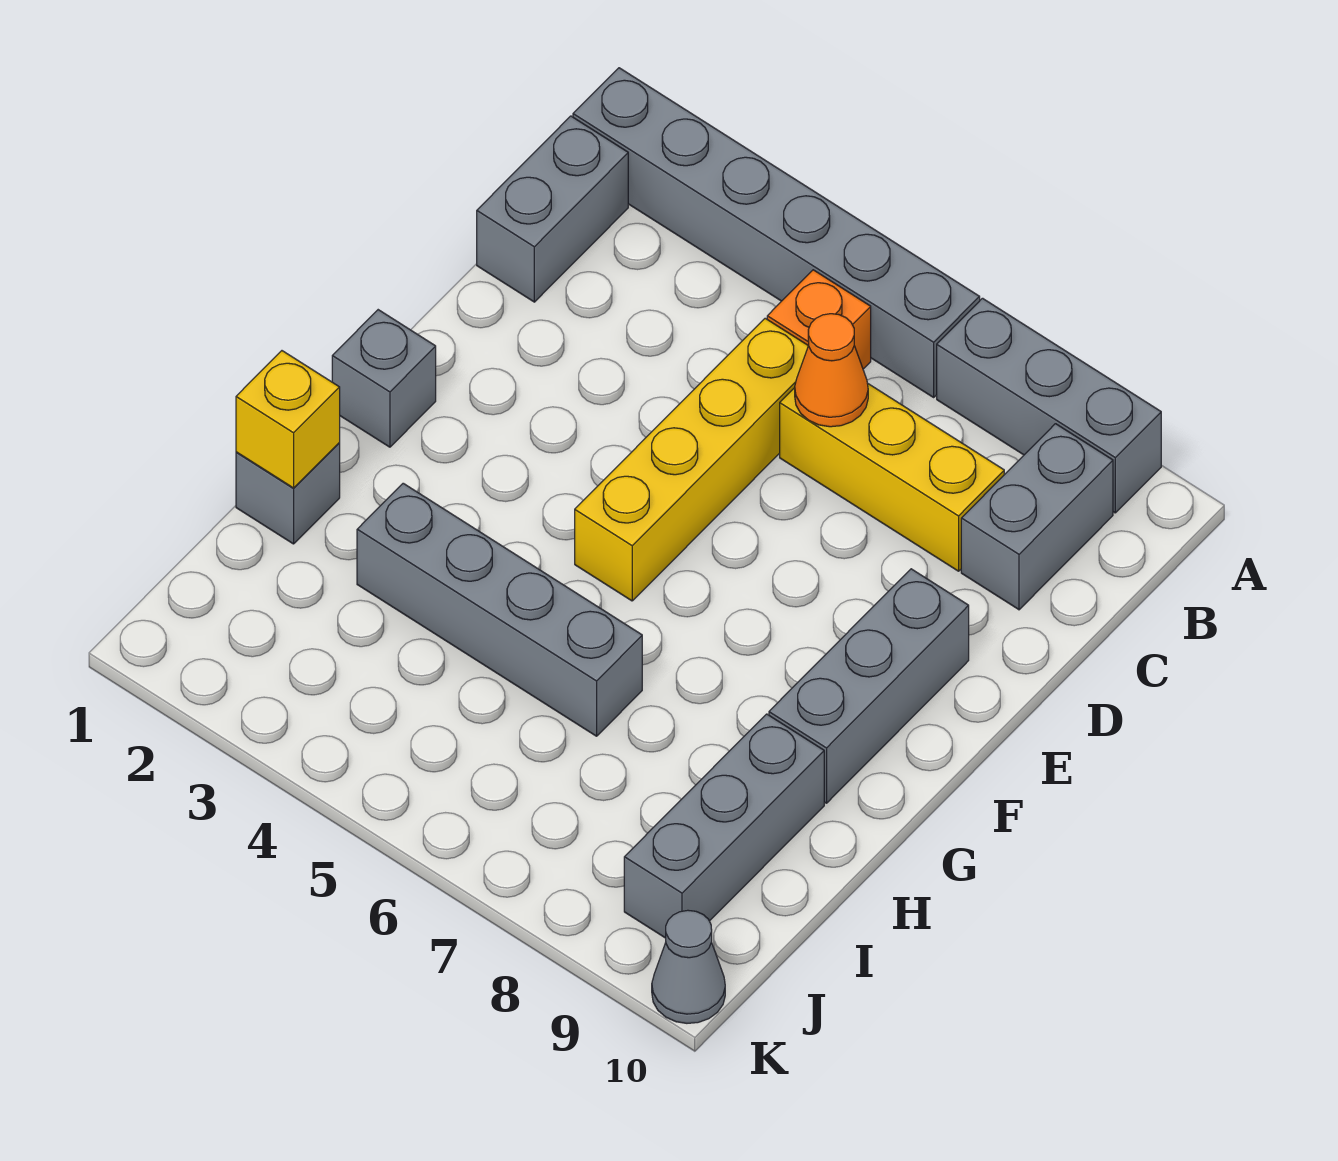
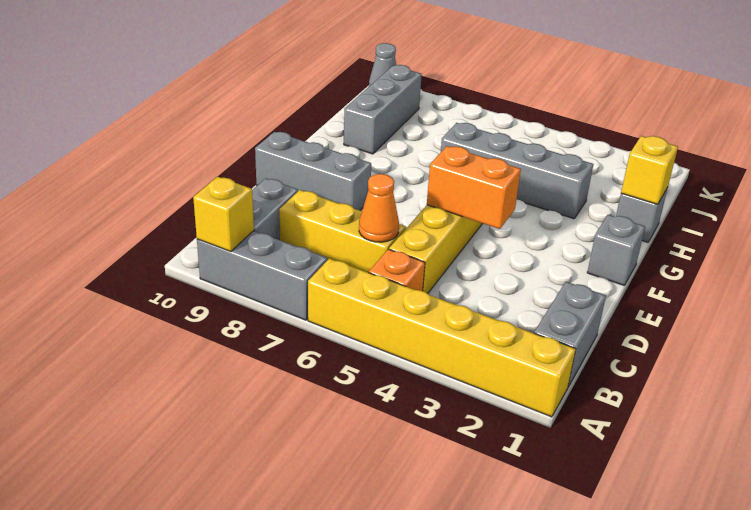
grey brick A1:A6 level 1 -> yellow brick A1:A6 level 1
none -> yellow brick A9 level 2
none -> orange brick E4:E5 level 2
grey brick E9:G9 level 1 -> grey brick E8:E10 level 1

